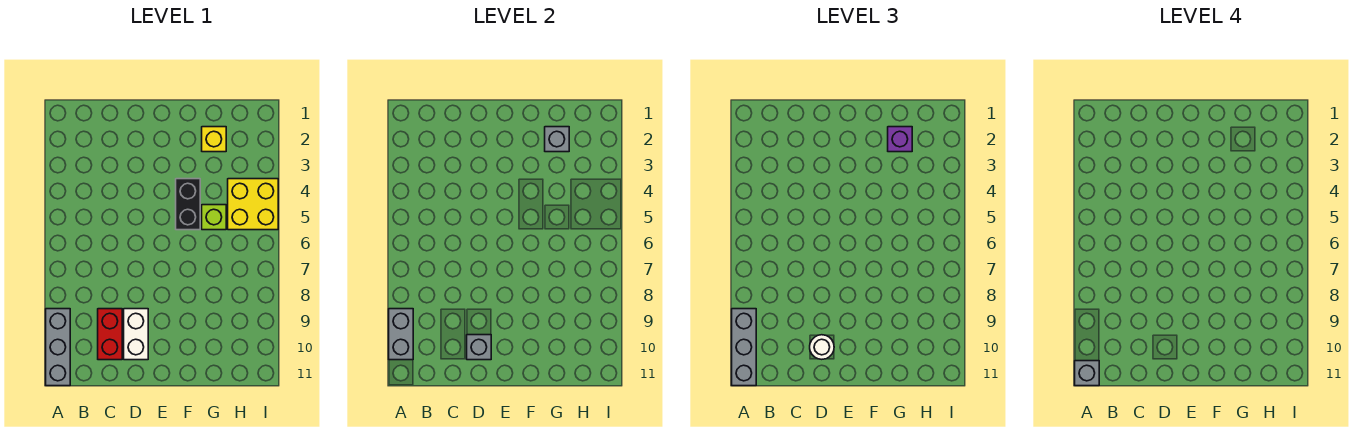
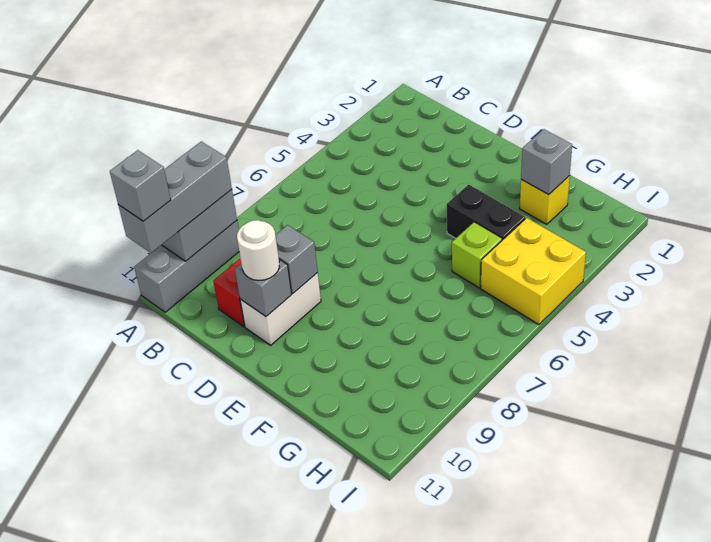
none -> grey brick D9 level 2
black brick F4:F5 level 1 -> black brick F4:G4 level 1
purple brick G2 level 3 -> none

